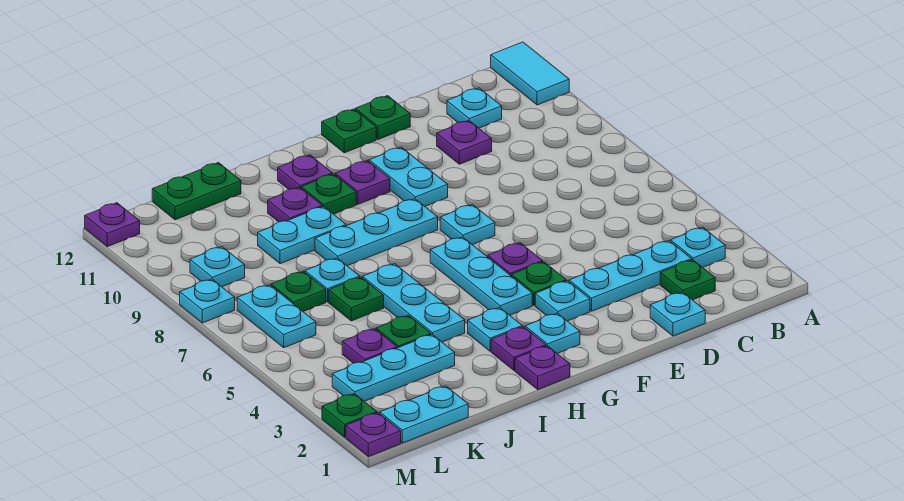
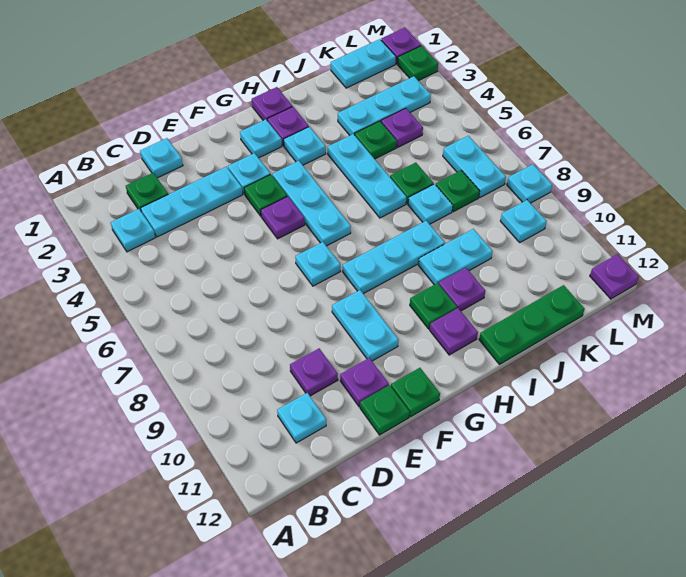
cyan tile A11:A12 level 1 -> none
purple plate G10 level 1 -> purple plate E11 level 1
green plate J12:K12 level 1 -> green plate I12:K12 level 1

